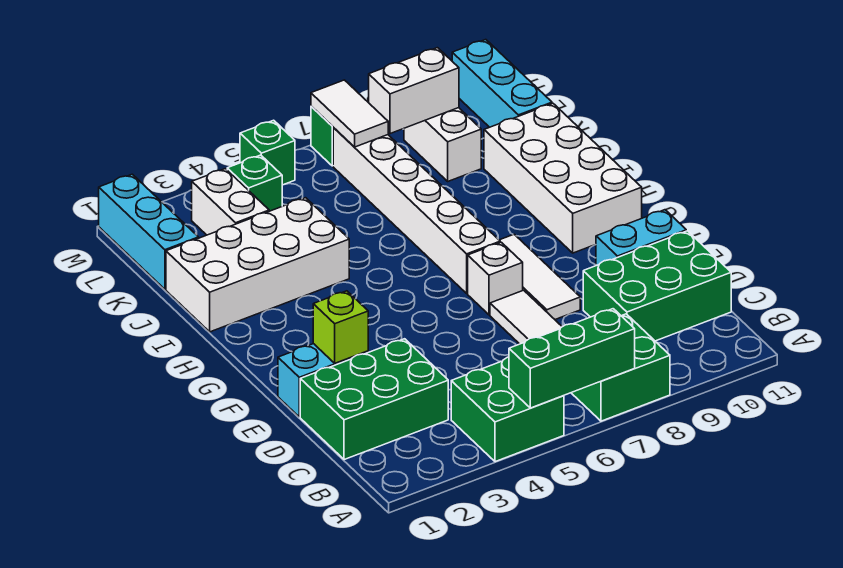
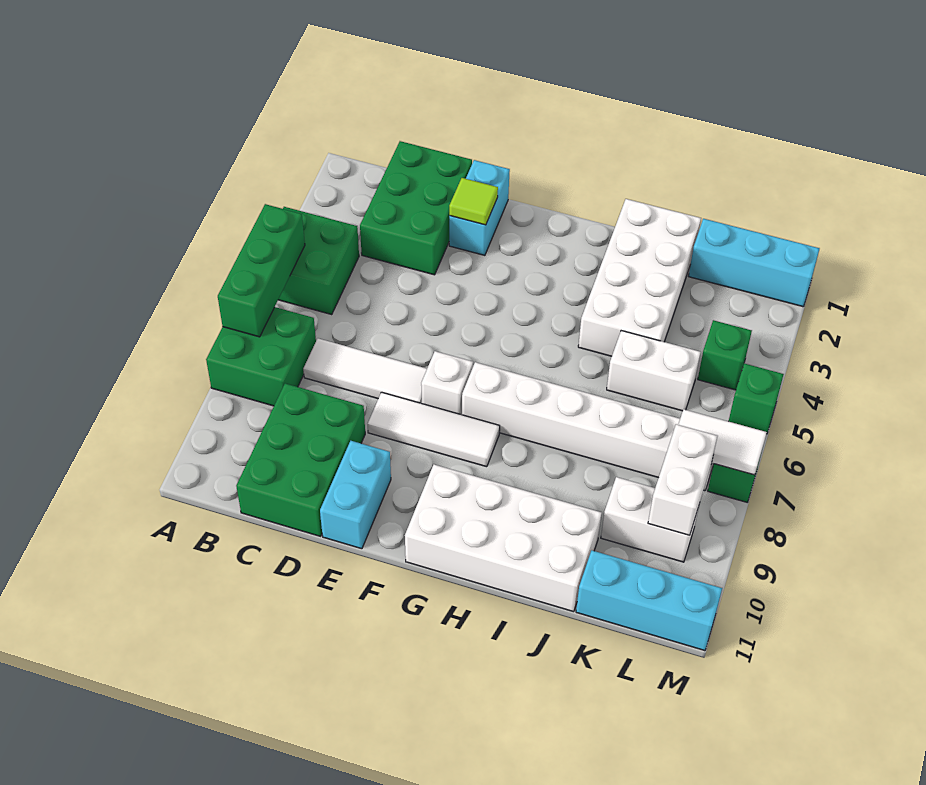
lime brick E2 level 2 -> lime tile E2 level 2
white brick K3:L3 level 1 -> white brick J5:K5 level 1

